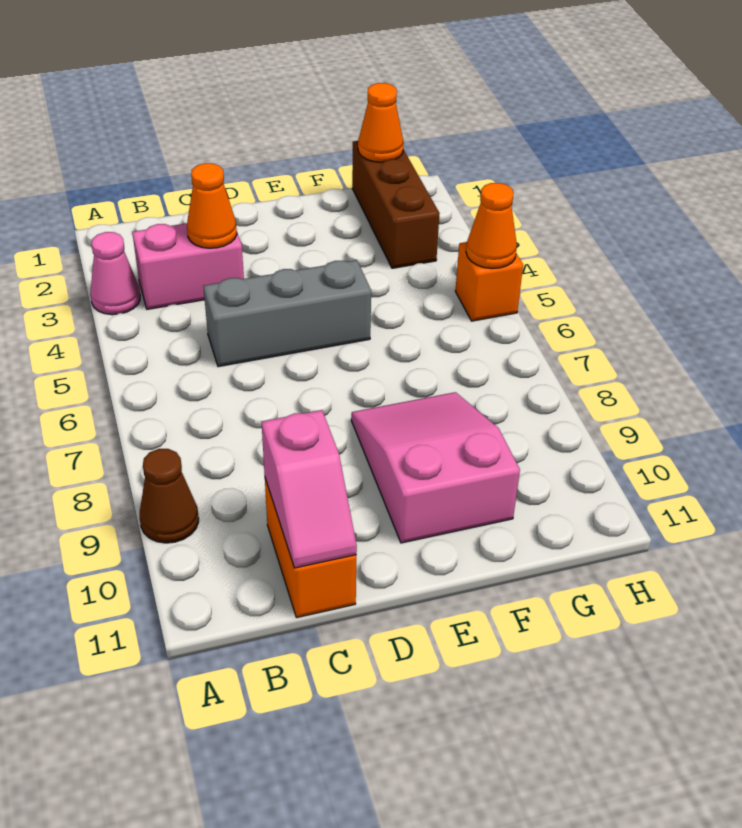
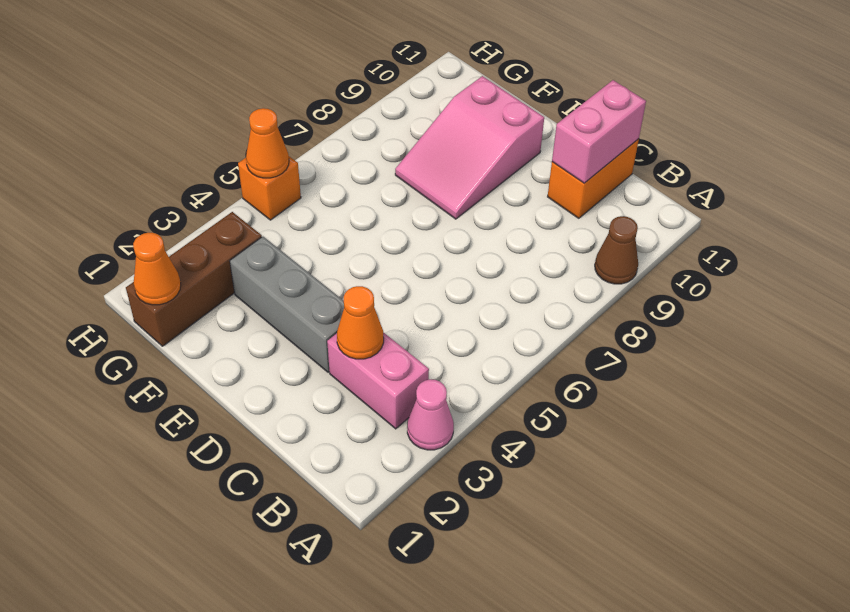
grey brick C5:E5 level 1 -> grey brick D3:F3 level 1
pink slope C10:C11 level 2 top 10 -> pink brick C10:C11 level 2

